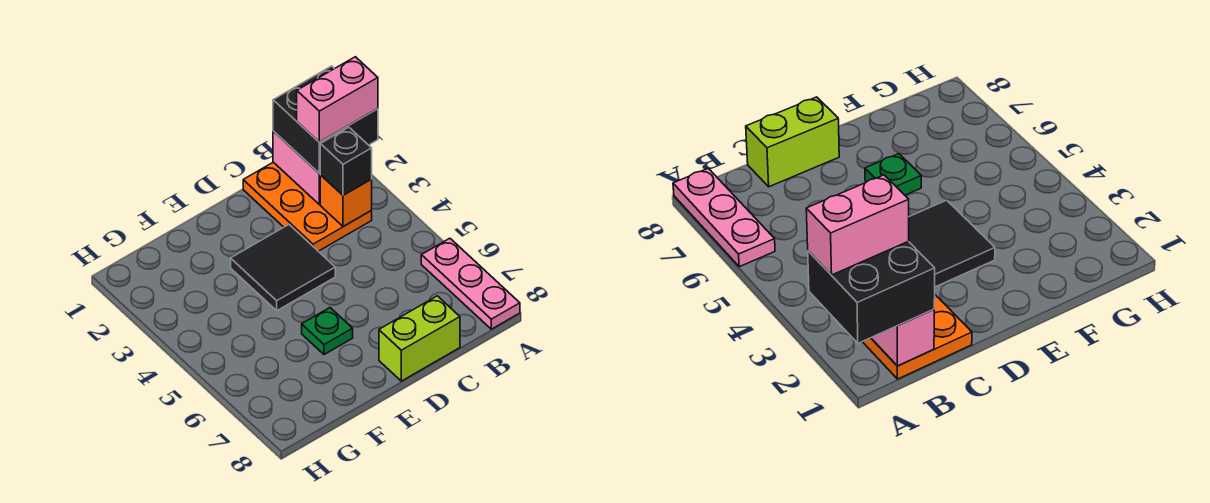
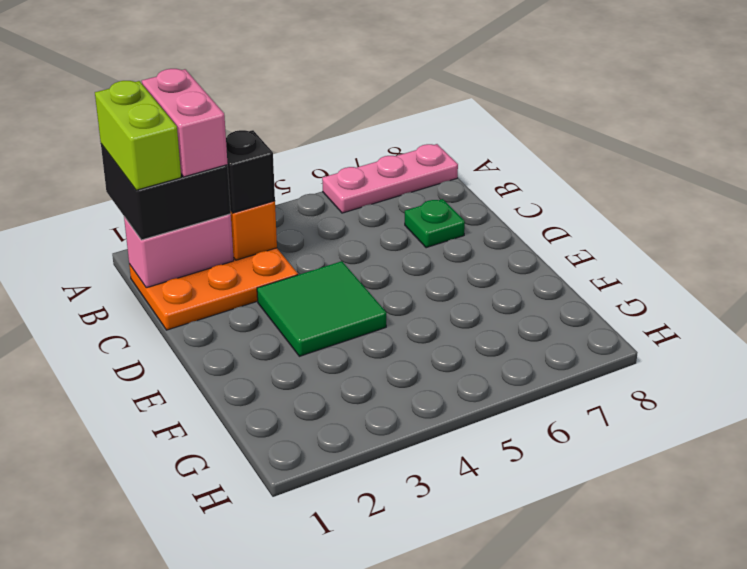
lime brick C8:D8 level 1 -> lime brick A1:B1 level 4
black tile D3:E4 level 1 -> green tile D3:E4 level 1
green plate E6 level 1 -> green plate C7 level 1

